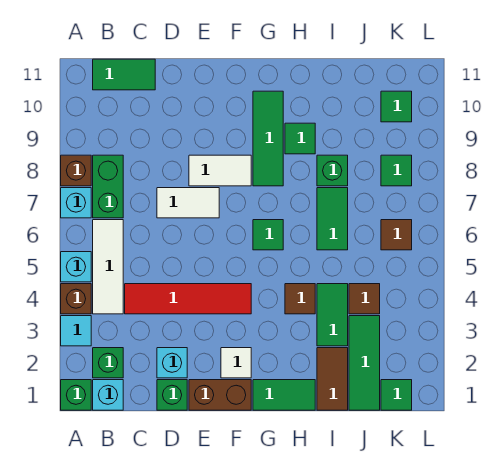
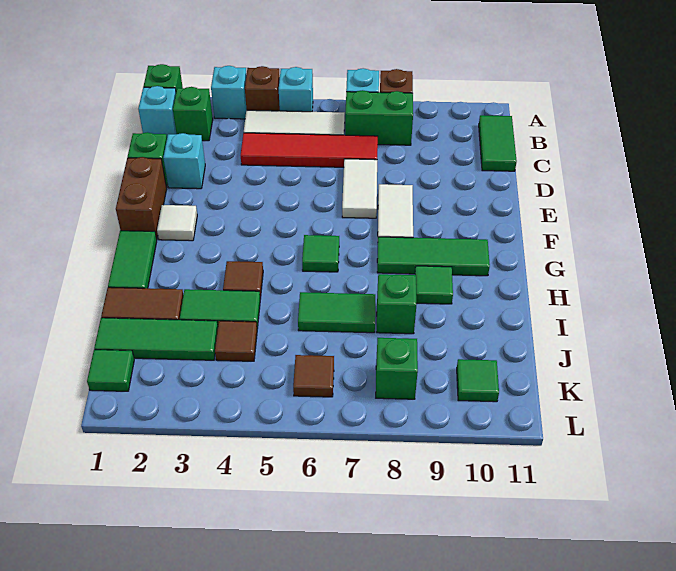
cyan tile A3 level 1 -> cyan brick A3 level 1
red tile C4:F4 level 1 -> red tile C4:C7 level 1
green tile K8 level 1 -> green brick K8 level 1

